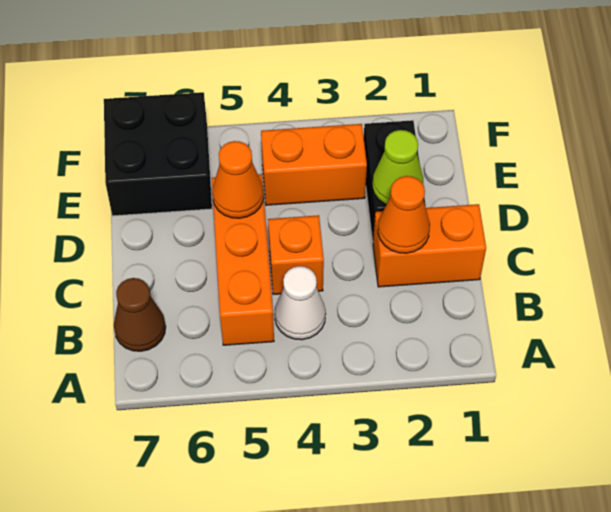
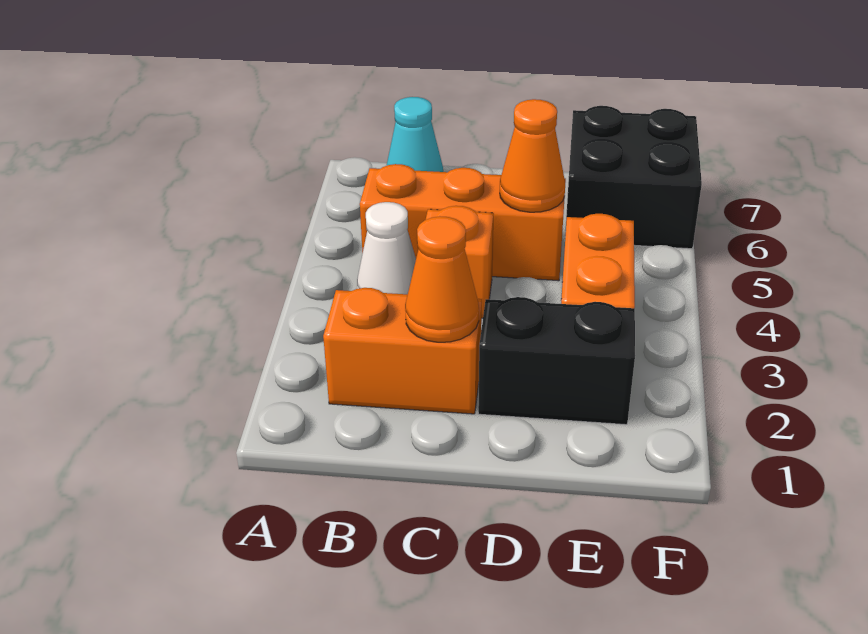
brown cone B7 level 1 -> cyan cone B7 level 1
orange brick C1:C2 level 1 -> orange brick B2:C2 level 1
lime cone D2 level 2 -> none

